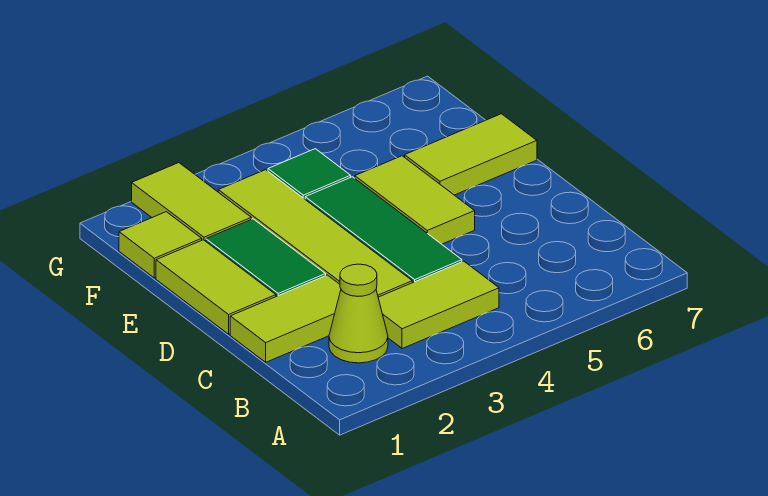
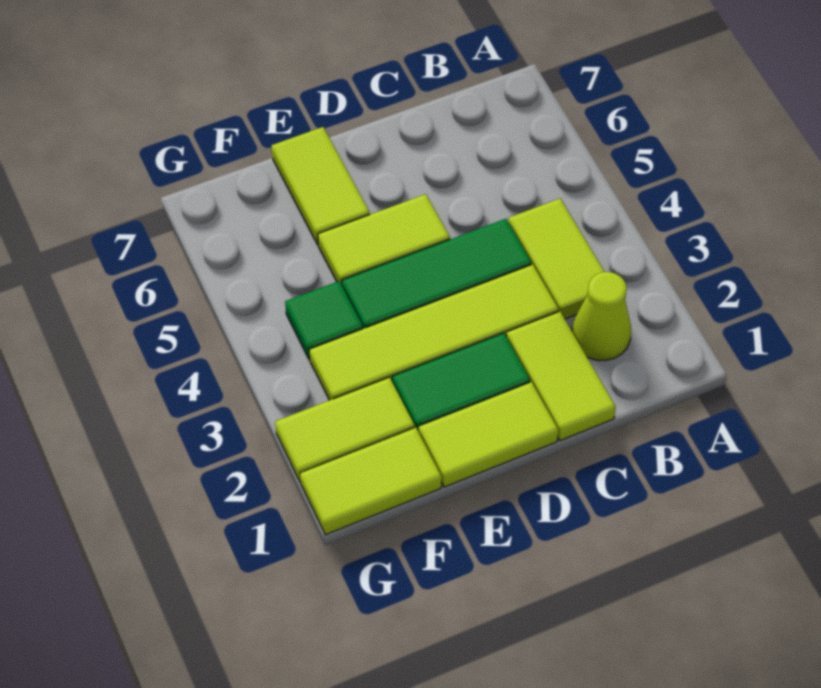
lime tile F1 level 1 -> lime tile F1:G1 level 1

